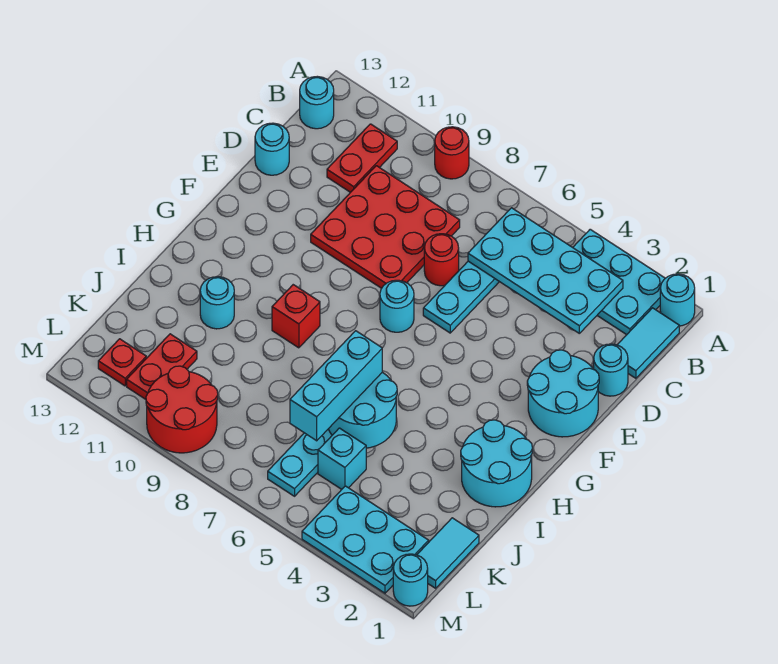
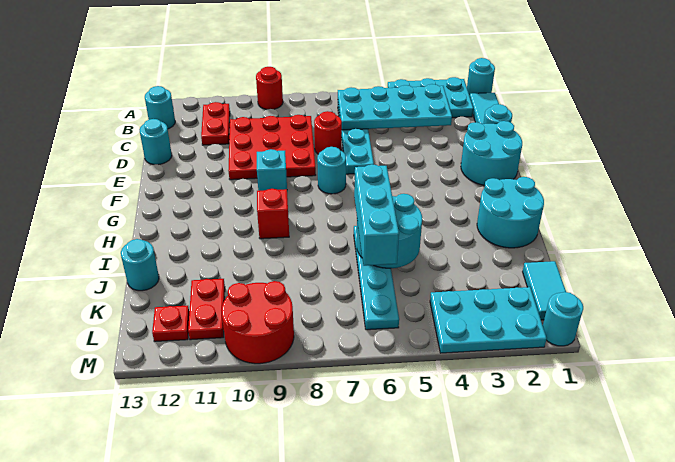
cyan round brick I11 level 1 -> cyan round brick J13 level 1
cyan brick K5 level 1 -> cyan brick F9 level 1

